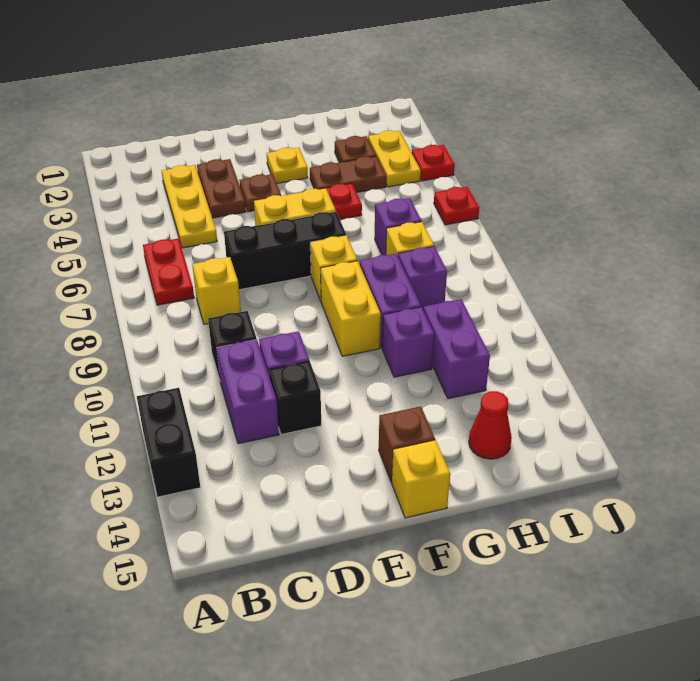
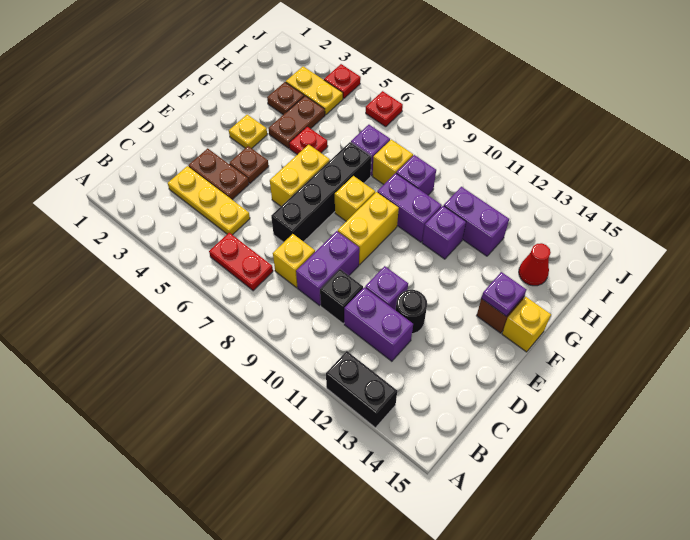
none -> purple brick C9:D9 level 1
black brick D7:F7 level 1 -> black brick D7:G7 level 1
black brick D12 level 1 -> black round brick D12 level 1
yellow brick F9:F10 level 1 -> yellow brick E9:F9 level 1
none -> purple plate F14 level 2

